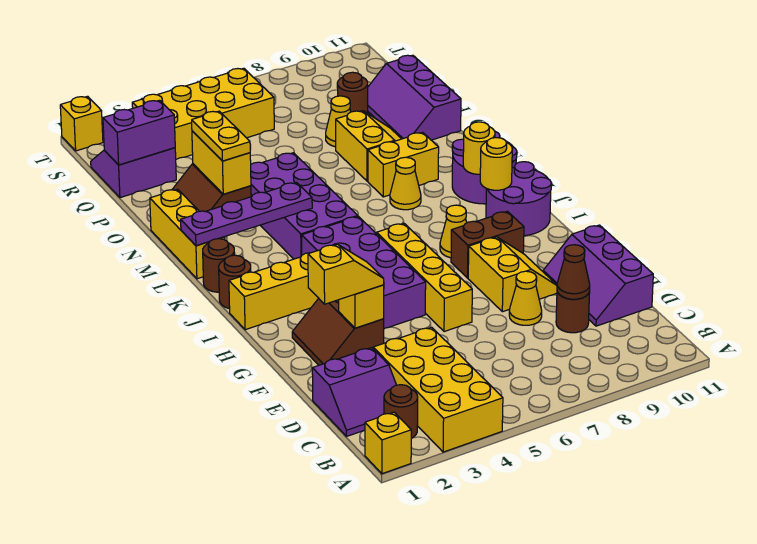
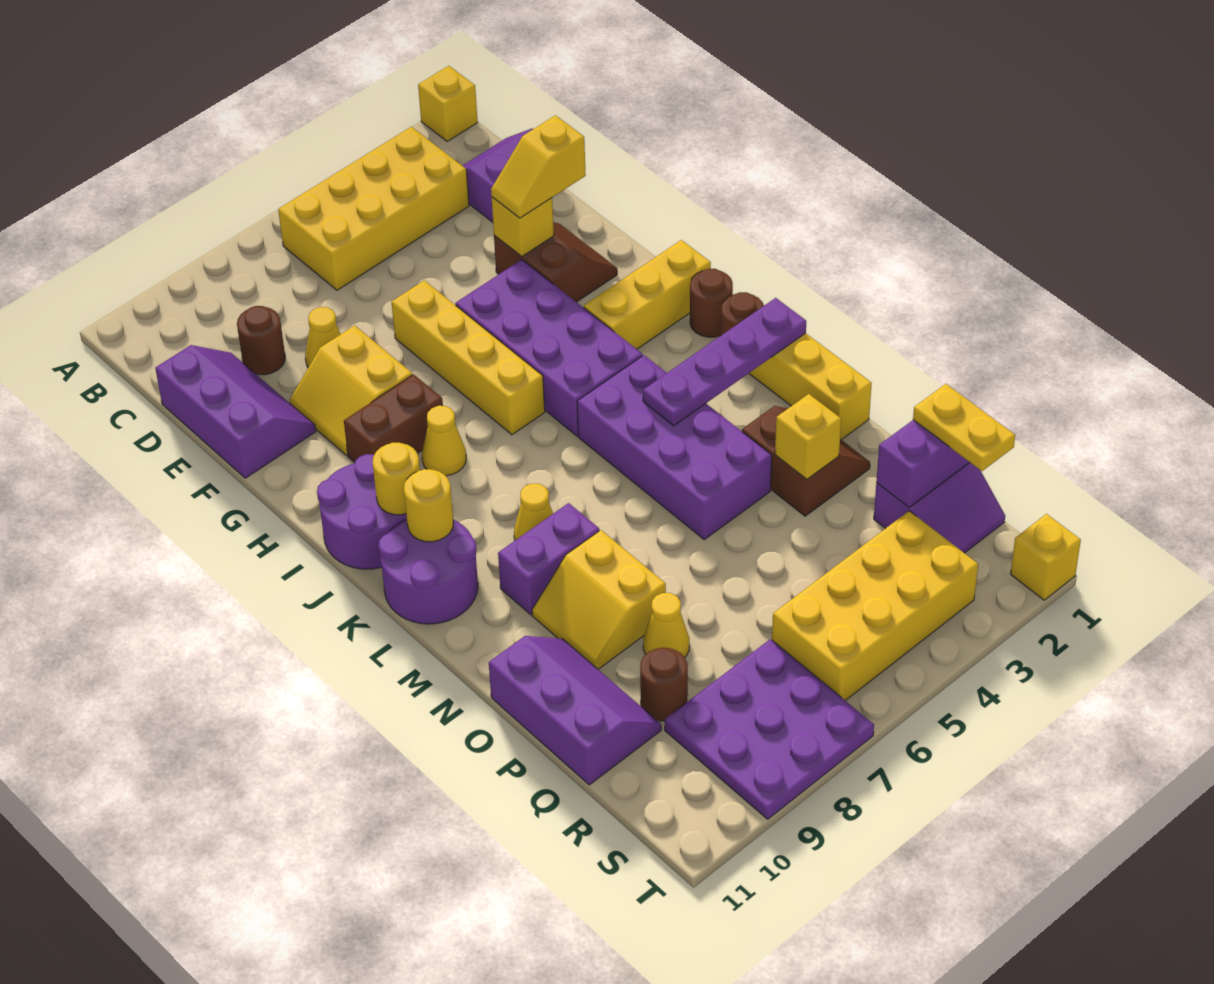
yellow brick A3:D4 level 1 -> yellow brick B3:C6 level 1
brown round brick B2 level 1 -> none
brown cone D9 level 2 -> none
yellow brick M8:M9 level 1 -> purple brick M8:M9 level 1
yellow brick N3:O3 level 2 -> yellow brick O3 level 2
yellow plate N3:O3 level 3 -> yellow plate Q1:R1 level 3
none -> purple plate R7:T9 level 1

